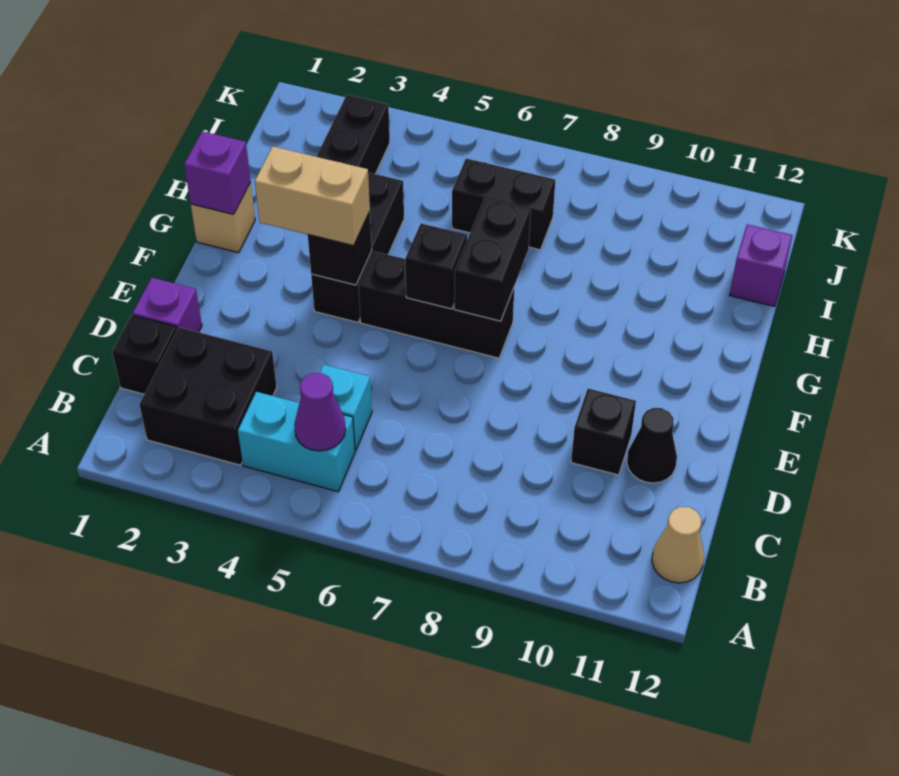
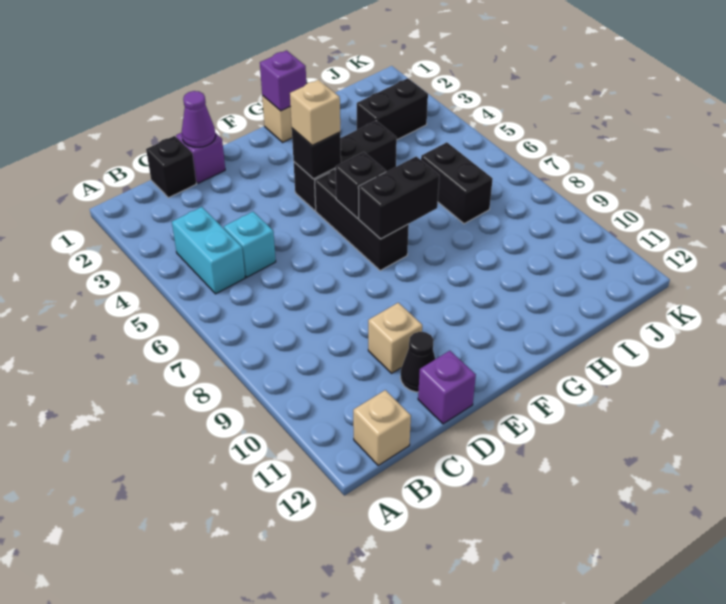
black brick B2:C3 level 1 -> none
purple cone B5 level 2 -> purple cone D1 level 2
tan cone B12 level 1 -> tan brick B12 level 1
black brick D10 level 1 -> tan brick D10 level 1
tan brick F3:F4 level 3 -> tan brick F4 level 3
purple brick I12 level 1 -> purple brick D12 level 1

